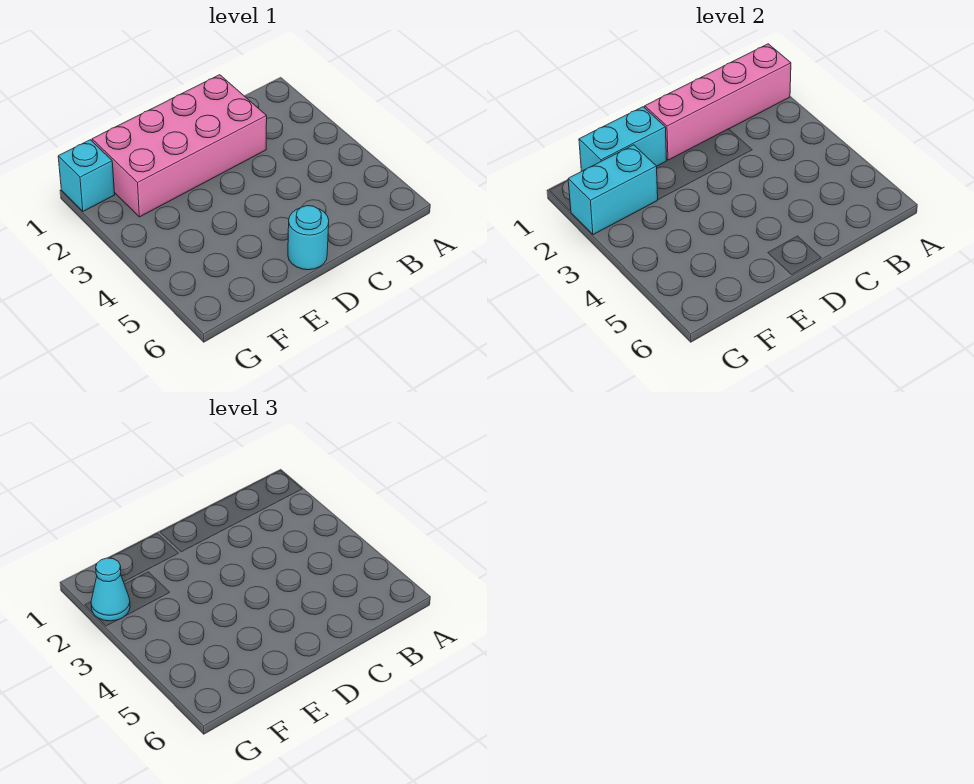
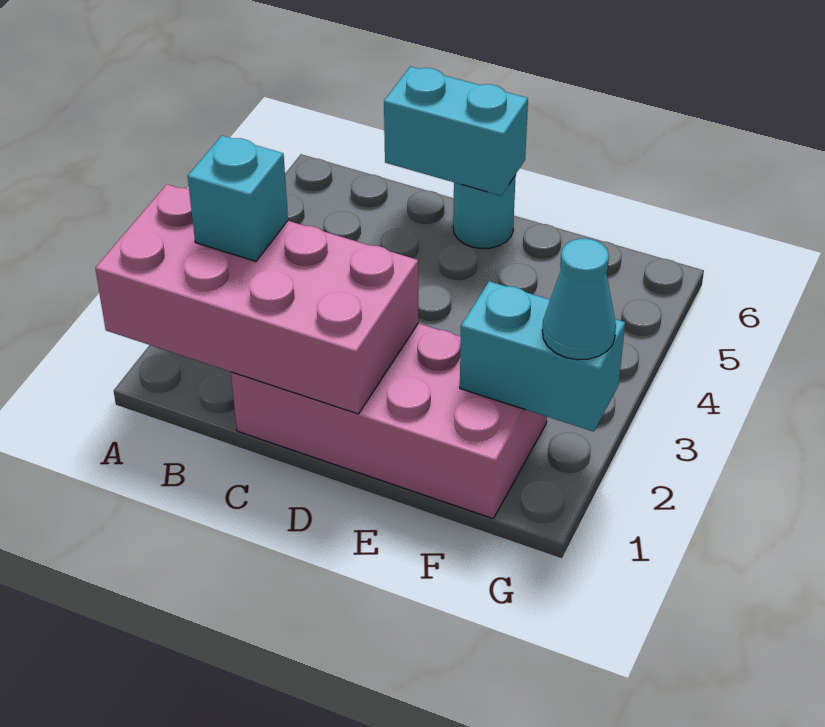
pink brick A1:D1 level 2 -> pink brick A1:D2 level 2
cyan brick E1:F1 level 2 -> cyan brick C6:D6 level 2
cyan brick G1 level 1 -> cyan brick B2 level 3

